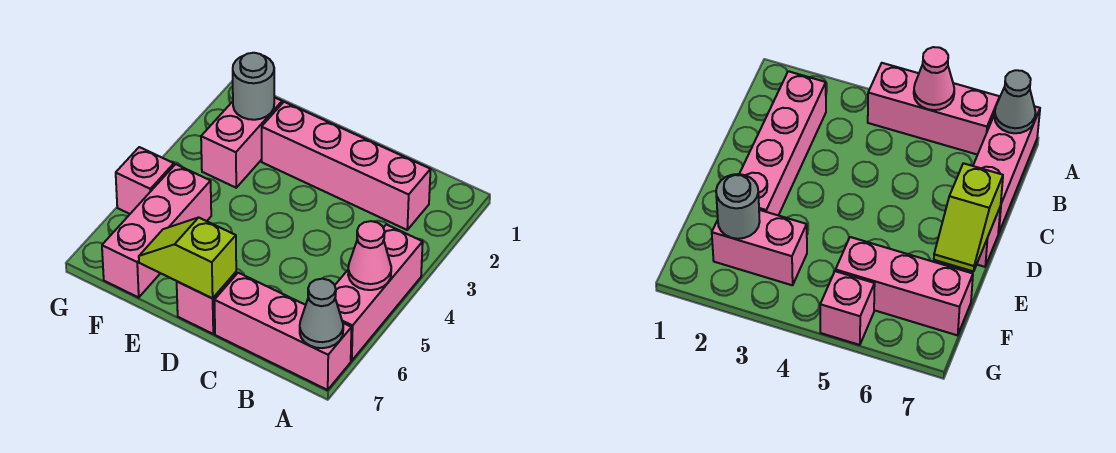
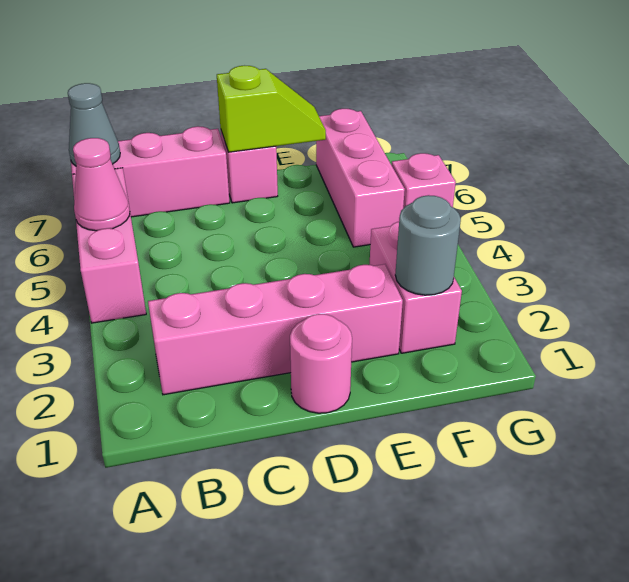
none -> pink round brick D1 level 1

